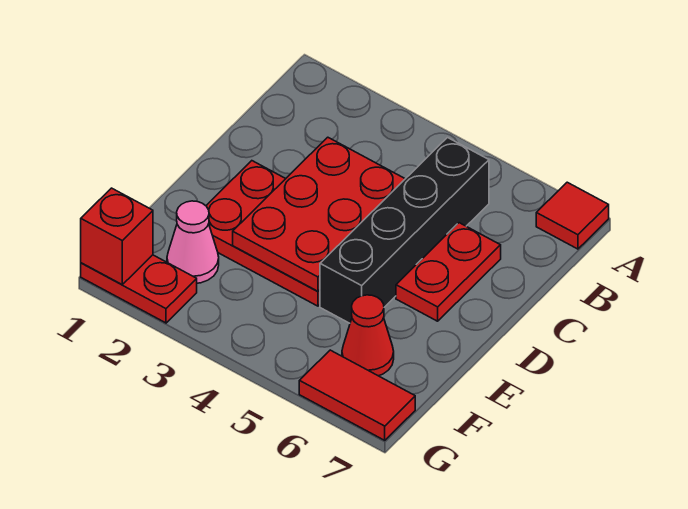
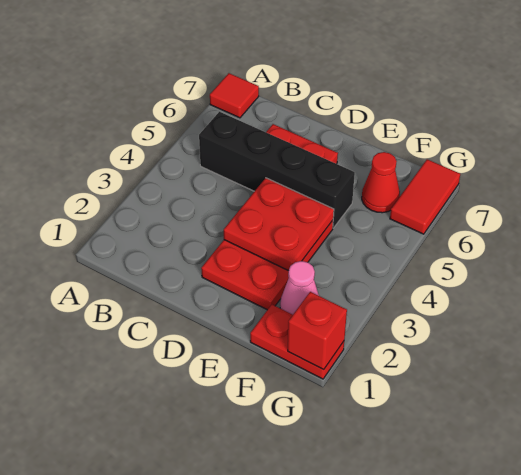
red plate C3:E4 level 2 -> red plate D3:E4 level 2
red plate G1:G2 level 1 -> red plate F1:G1 level 1

